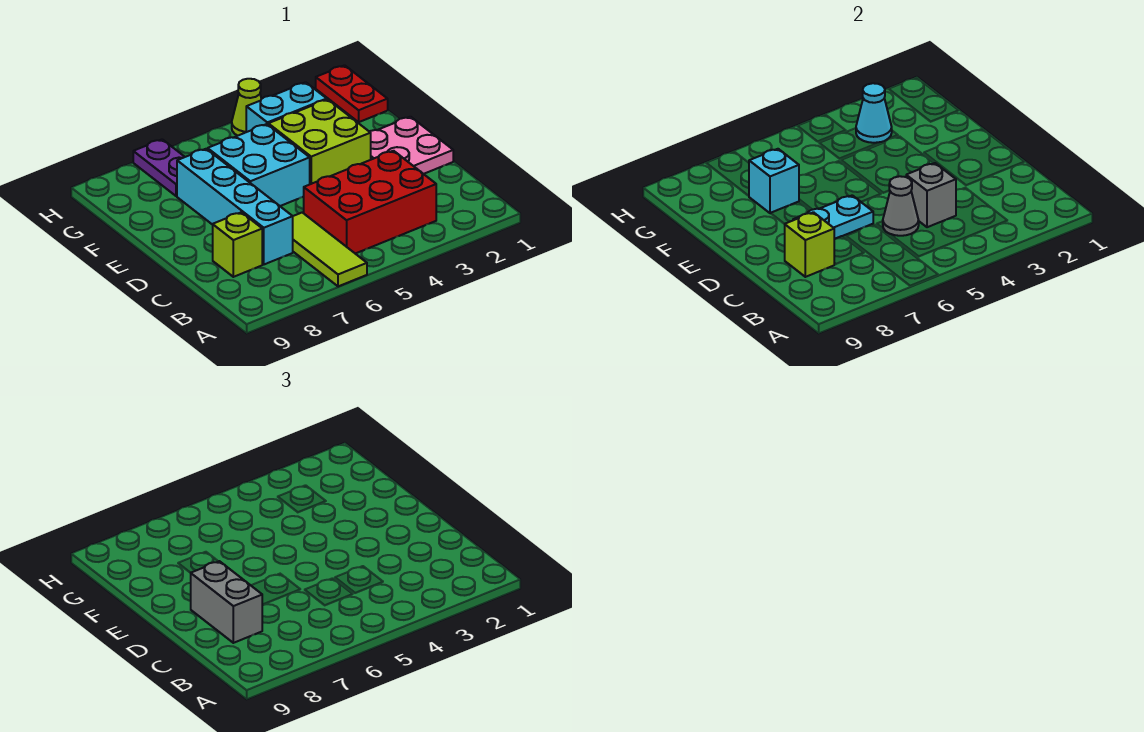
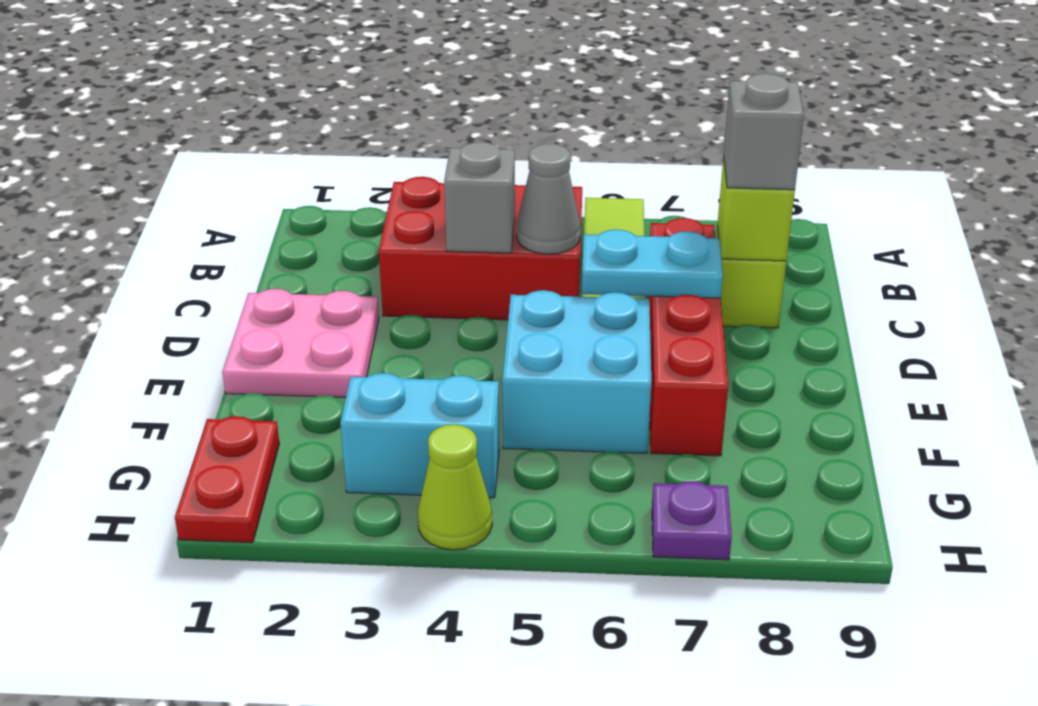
cyan brick C7:F7 level 1 -> red brick C7:F7 level 1
grey brick C8:D8 level 3 -> grey brick C8 level 3
lime brick E3:F4 level 1 -> none
cyan brick F7 level 2 -> none
cyan cone G3 level 2 -> none
purple plate G7:H7 level 1 -> purple plate H7 level 1

